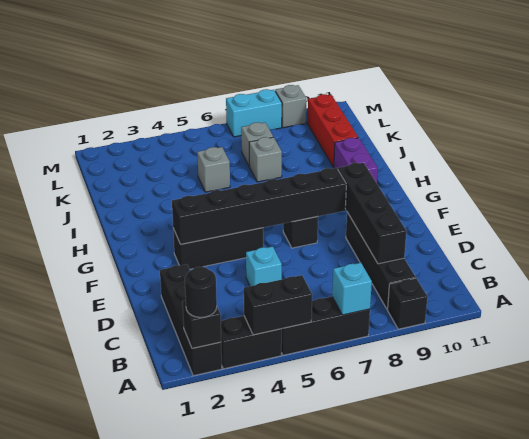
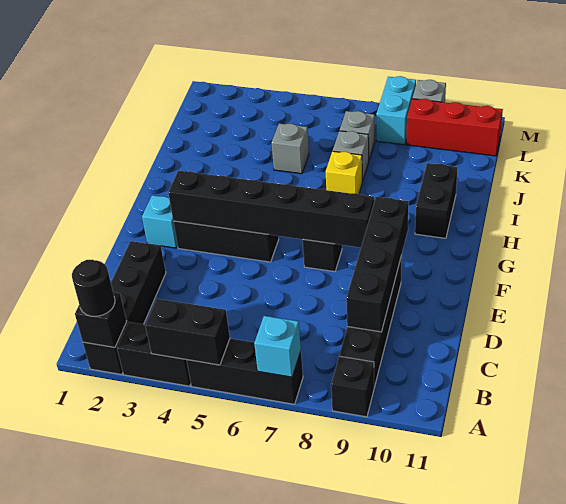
cyan brick D5 level 1 -> cyan brick F2 level 1
purple brick H10:I10 level 1 -> black brick H10:I10 level 1
none -> yellow brick I7 level 1
red brick J10:L10 level 1 -> red brick L9:L11 level 1
cyan brick M7:M8 level 1 -> cyan brick L8:M8 level 1

